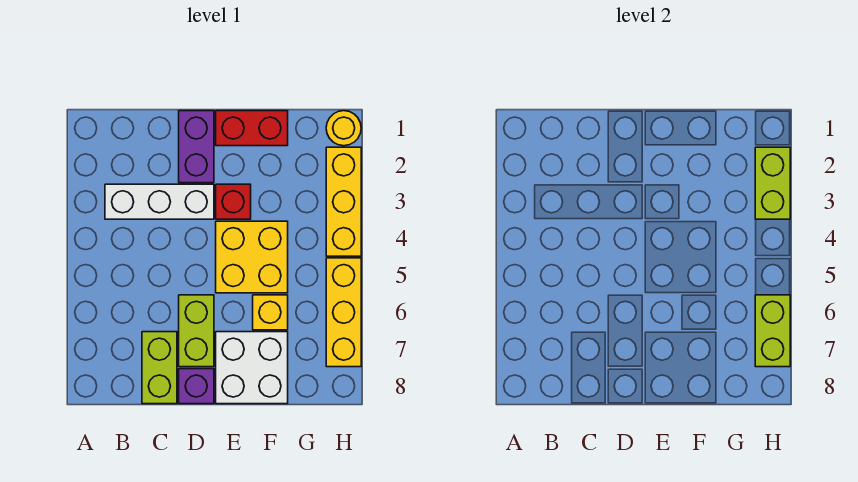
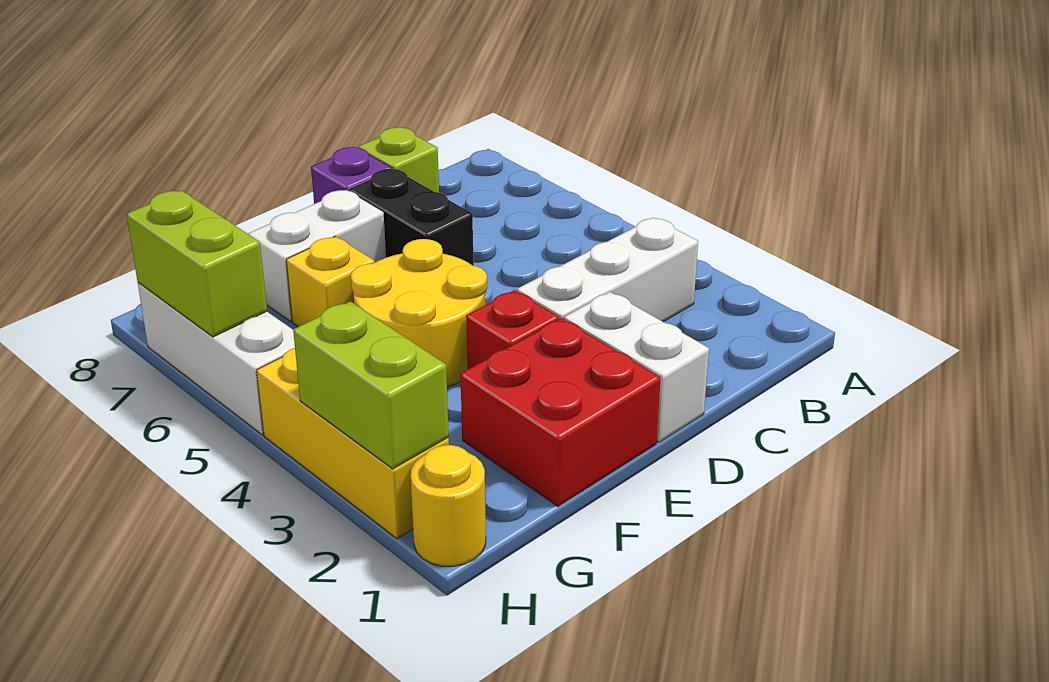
lime brick C7:C8 level 1 -> lime brick C8 level 1
purple brick D1:D2 level 1 -> white brick D1:D2 level 1
lime brick D6:D7 level 1 -> black brick D6:D7 level 1
red brick E1:F1 level 1 -> red brick E1:F2 level 1
yellow brick E4:F5 level 1 -> yellow round brick E4:F5 level 1
white brick E7:F8 level 1 -> white brick E7:F7 level 1
yellow brick H5:H7 level 1 -> white brick H5:H7 level 1

